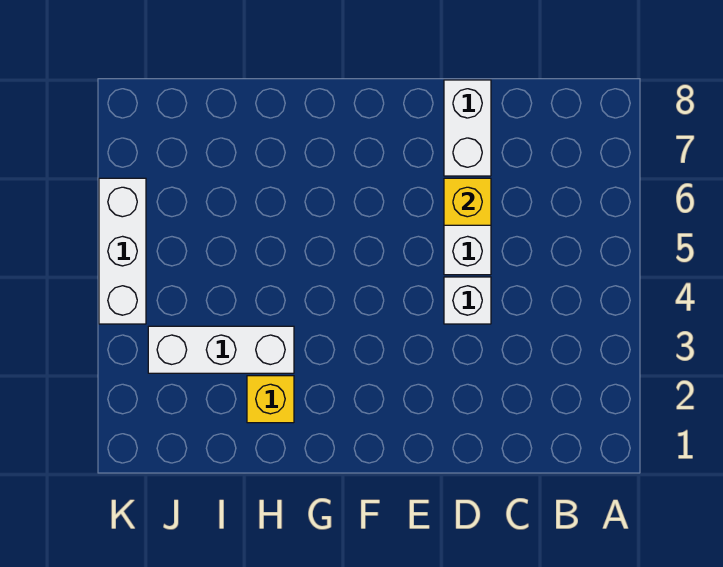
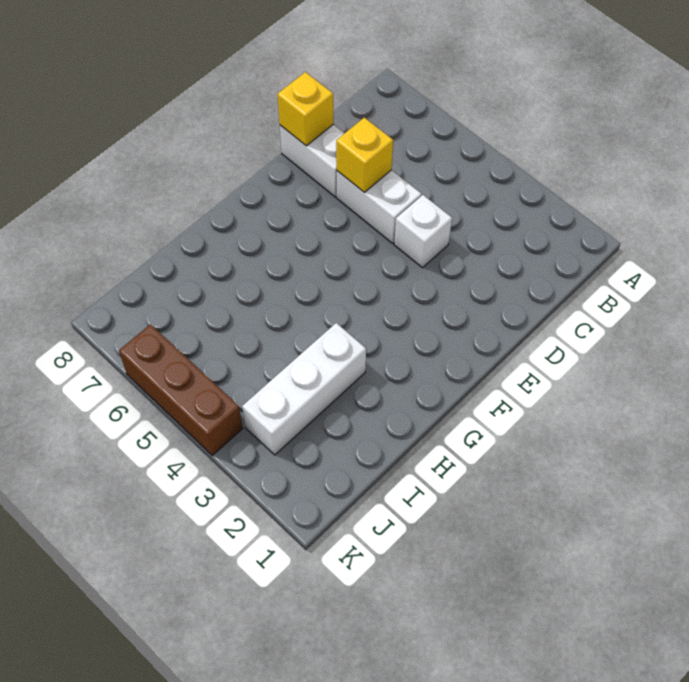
yellow brick H2 level 1 -> yellow brick D8 level 2
white brick K4:K6 level 1 -> brown brick K4:K6 level 1

